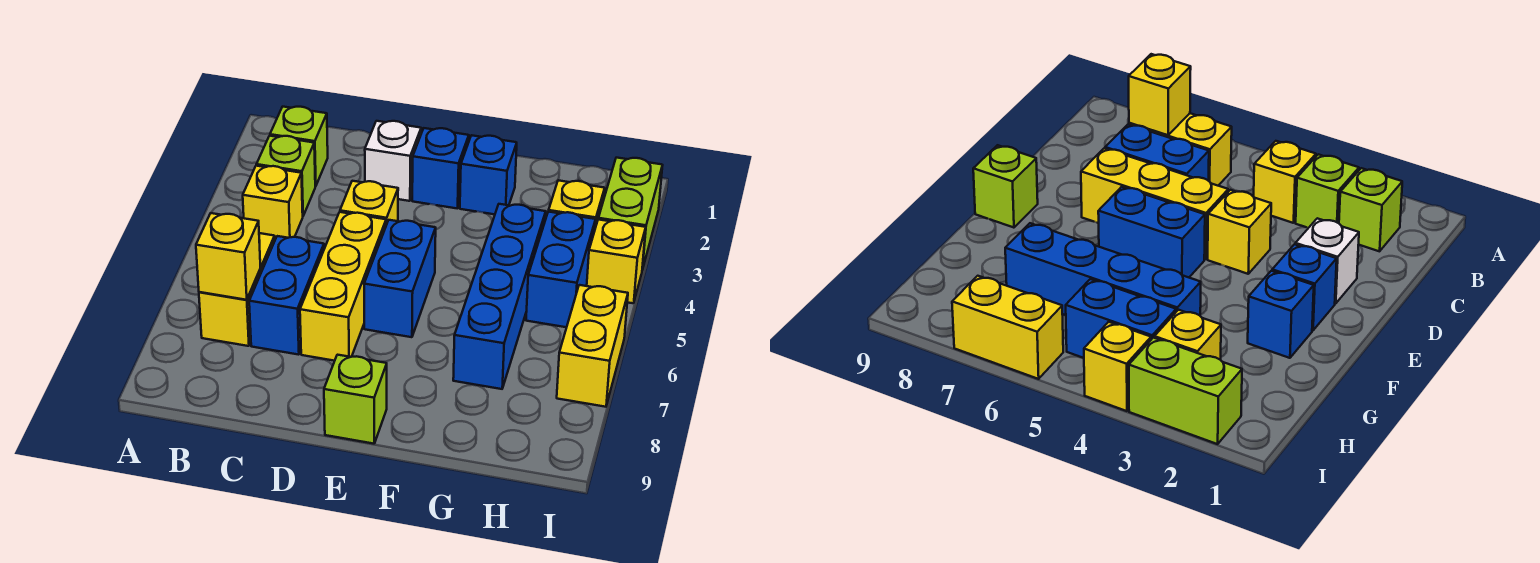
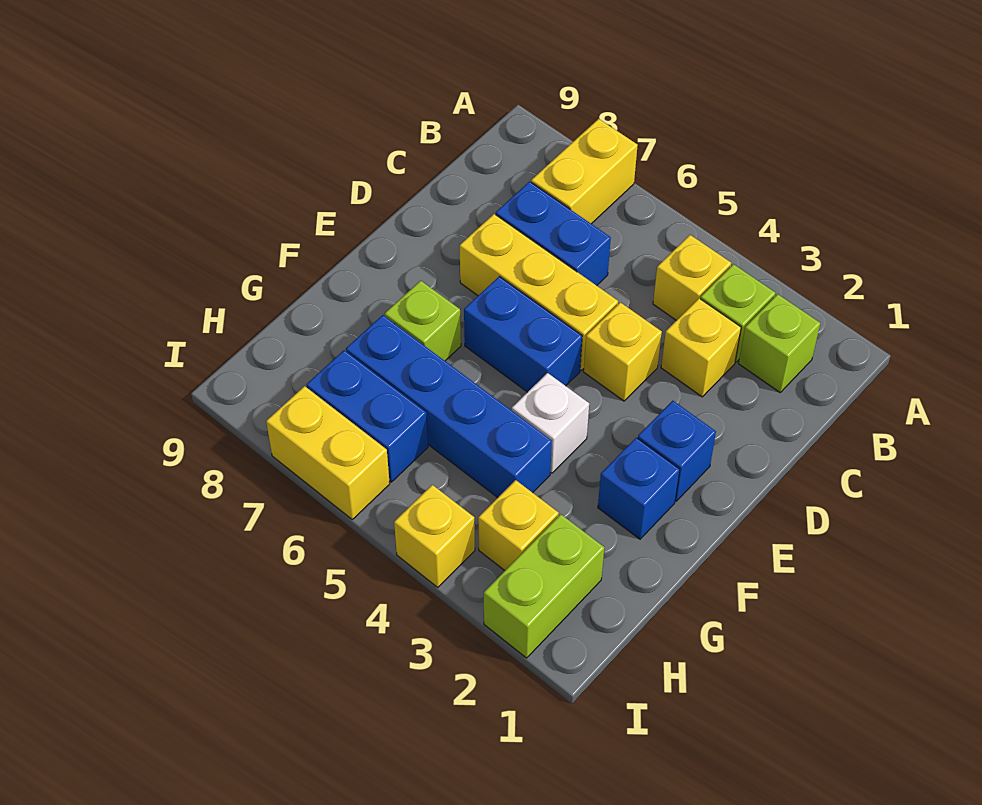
yellow brick B6:B7 level 1 -> yellow brick A7:B7 level 1
yellow brick B7 level 2 -> yellow brick C3 level 1
white brick D2 level 1 -> white brick F4 level 1
lime brick E9 level 1 -> lime brick F7 level 1
blue brick H4:H5 level 1 -> blue brick H6:H7 level 1
lime brick I2:I3 level 1 -> lime brick H2:I2 level 1

